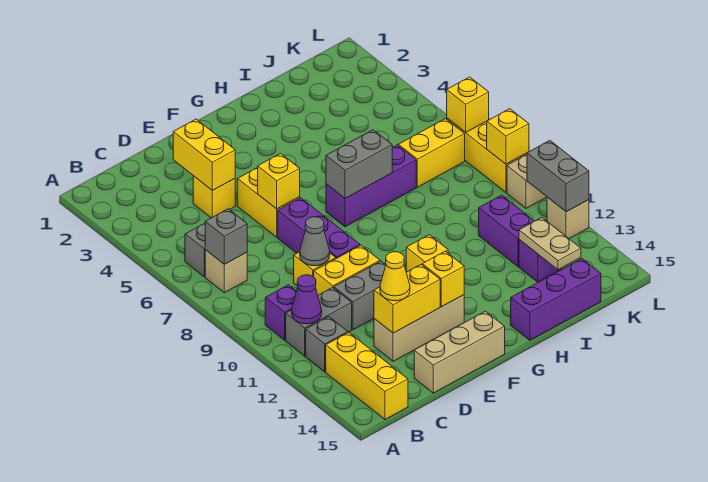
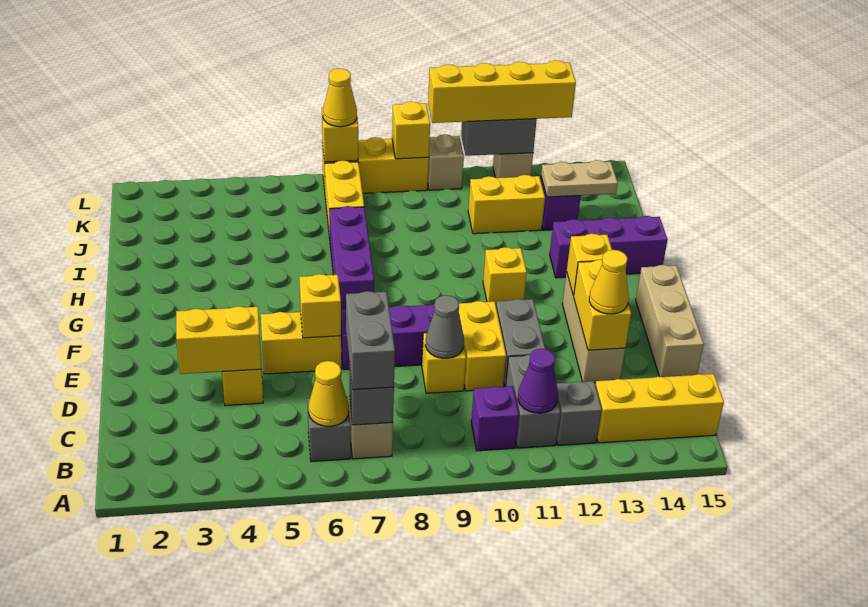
none -> yellow cone B6 level 2
grey brick G7:H7 level 2 -> grey brick B7:C7 level 3
purple brick H15:J15 level 1 -> purple brick H13:H15 level 1
purple brick J11:J12 level 1 -> yellow brick J11:J12 level 1
none -> yellow cone L7 level 3
none -> yellow brick L10:L13 level 3

